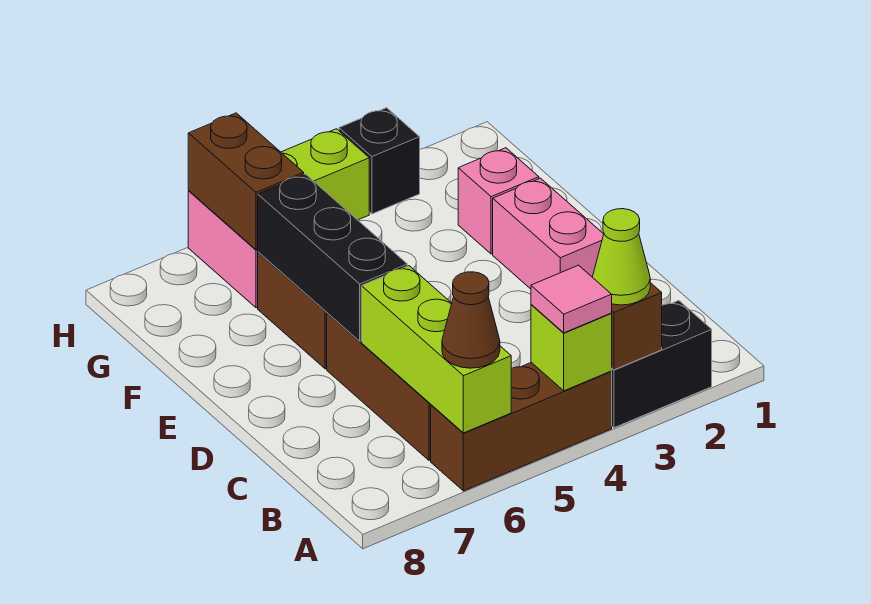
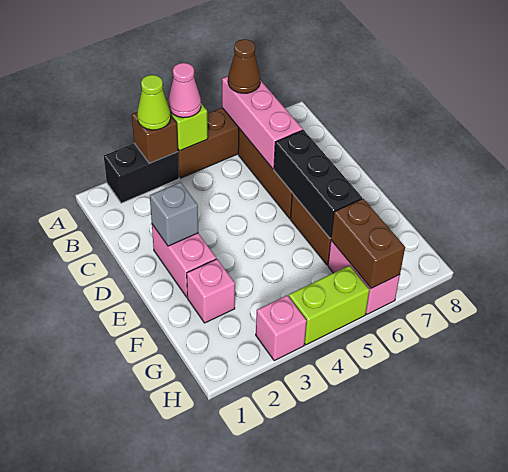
pink tile A4 level 3 -> pink cone A4 level 3
lime brick A6:C6 level 2 -> pink brick A6:C6 level 2
none -> grey brick D2 level 2
black brick H3 level 1 -> pink brick H3 level 1

